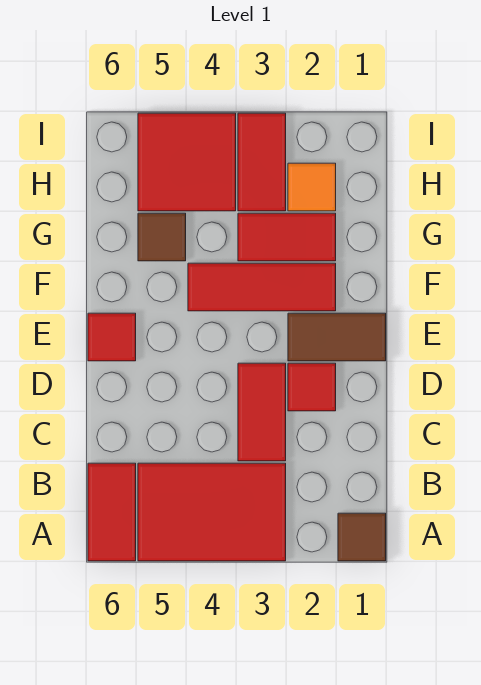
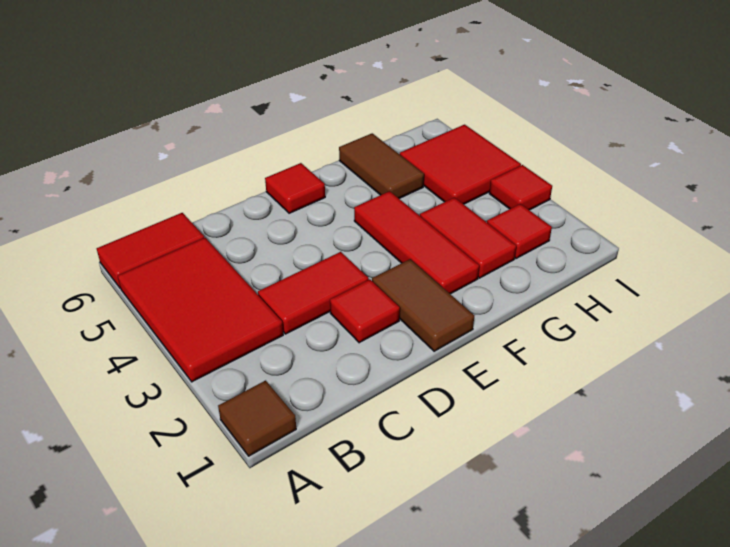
brown tile G5 level 1 -> brown tile G5:G6 level 1
orange tile H2 level 1 -> red tile H2 level 1
red tile H3:I3 level 1 -> red tile I3 level 1

